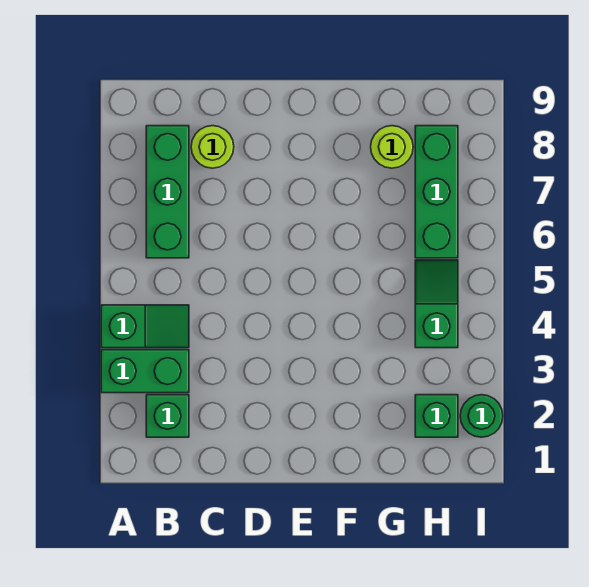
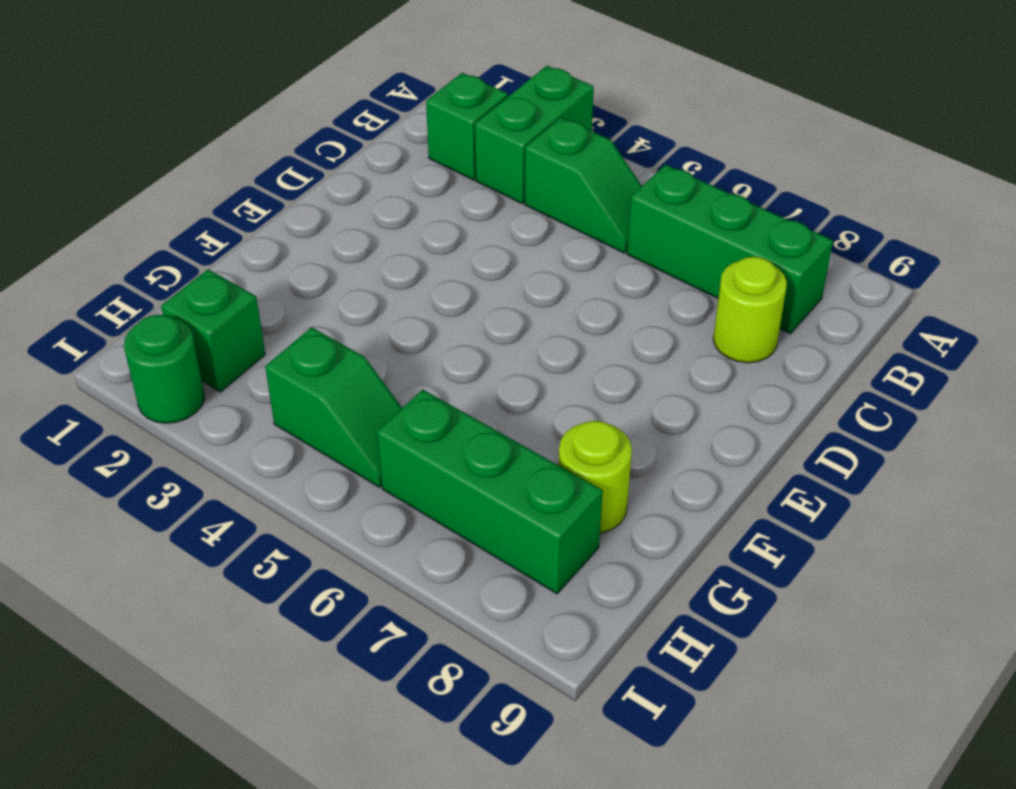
green slope A4:B4 level 1 top A -> green slope B4:B5 level 1 top 4

